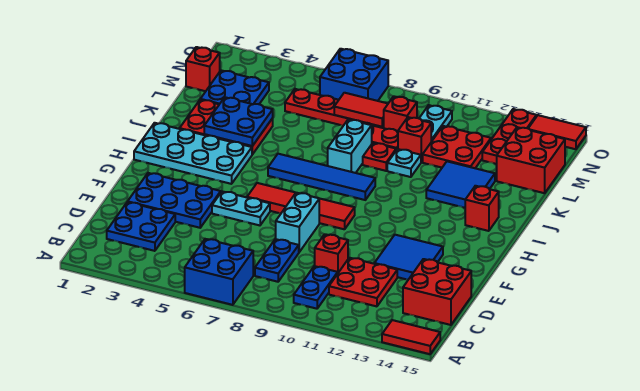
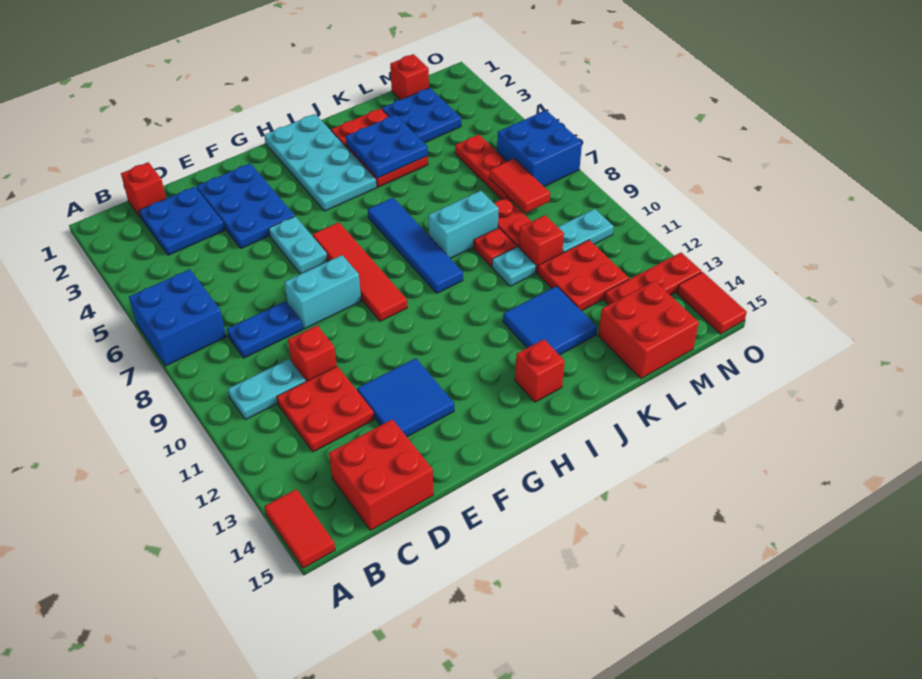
blue plate B10:C10 level 1 -> cyan plate B10:C10 level 1
red brick M9 level 1 -> red brick C1 level 1

